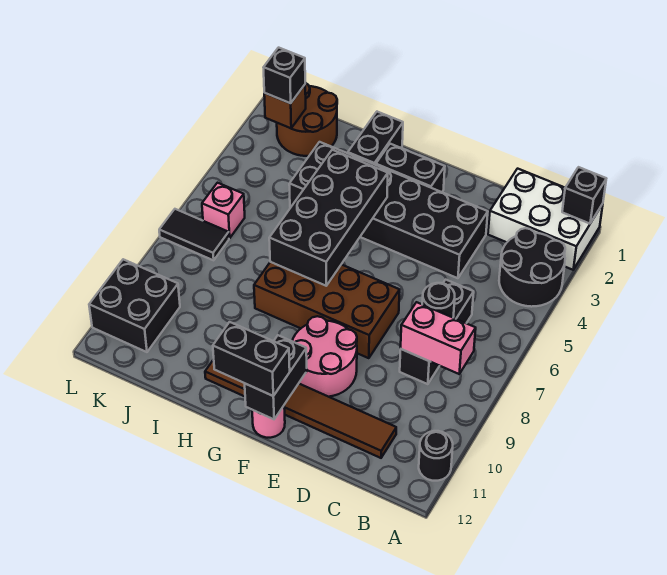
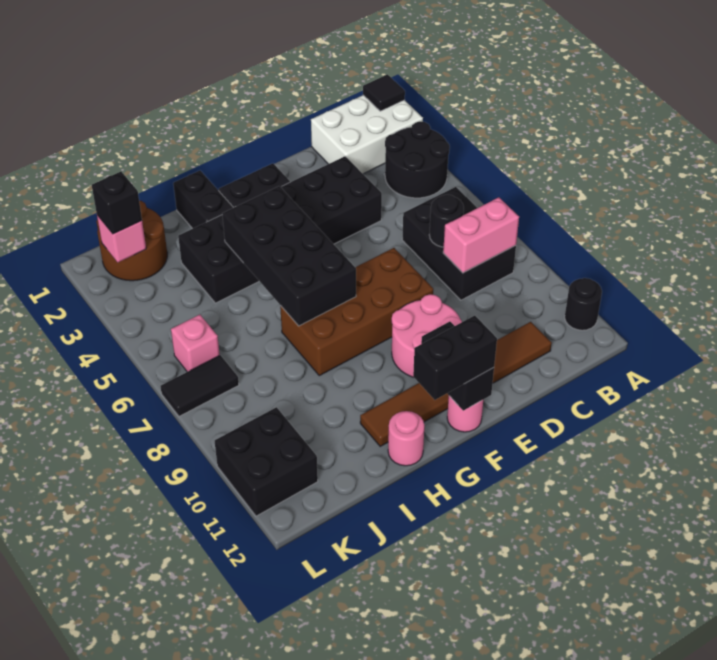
black brick A1 level 2 -> black tile A1 level 2
black brick C6:C8 level 1 -> black brick B6:C8 level 1
none -> pink round brick H12 level 1
brown brick K2 level 2 -> pink brick K2 level 2

